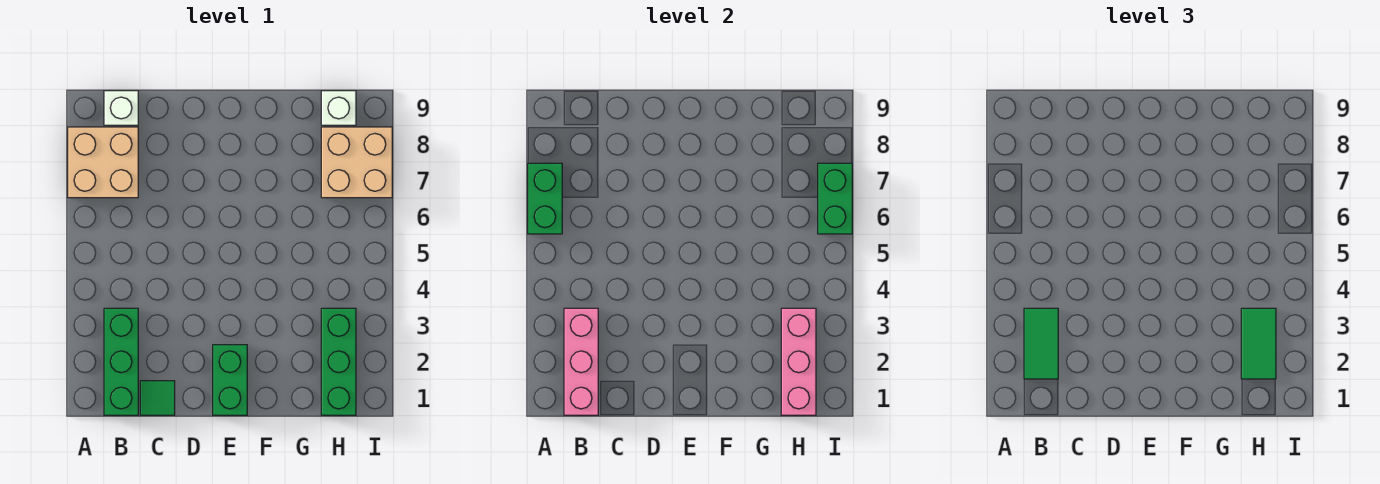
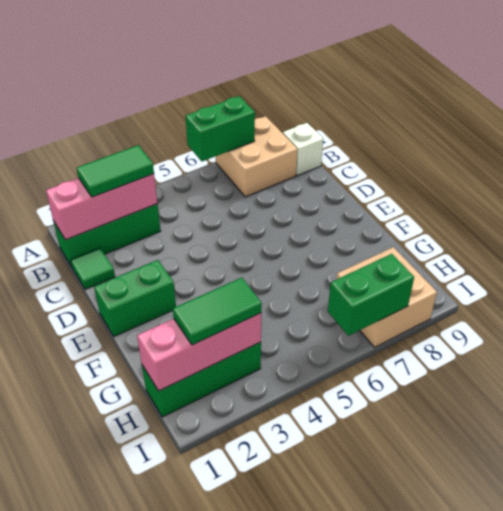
white brick H9 level 1 -> none

